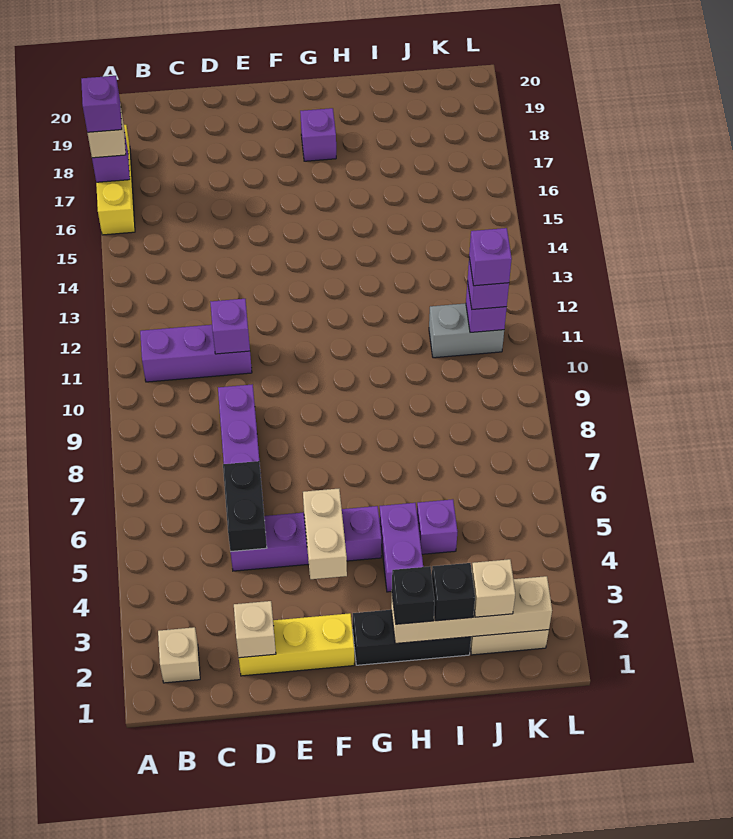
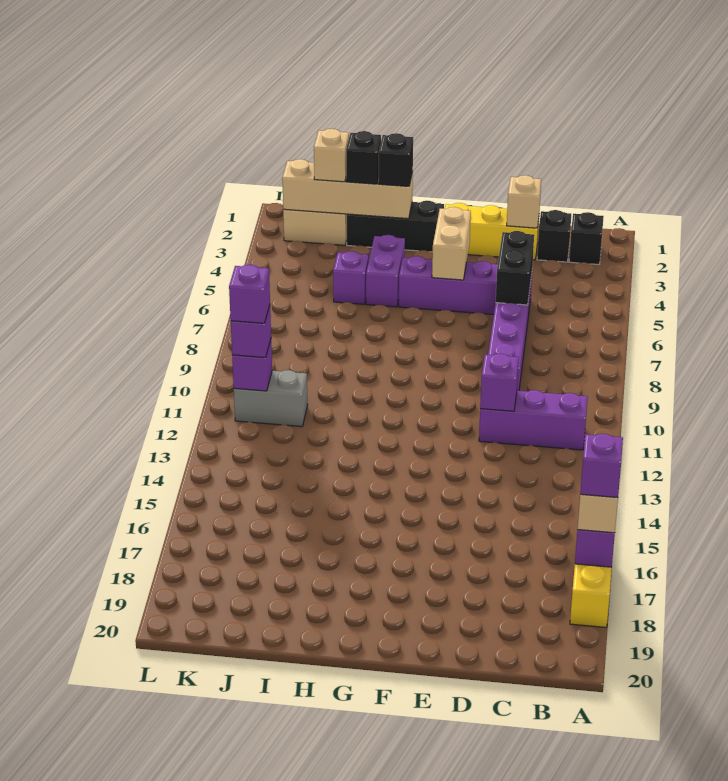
tan brick B2 level 1 -> black brick B2 level 1
none -> black brick C2 level 1
purple brick G18 level 1 -> none

